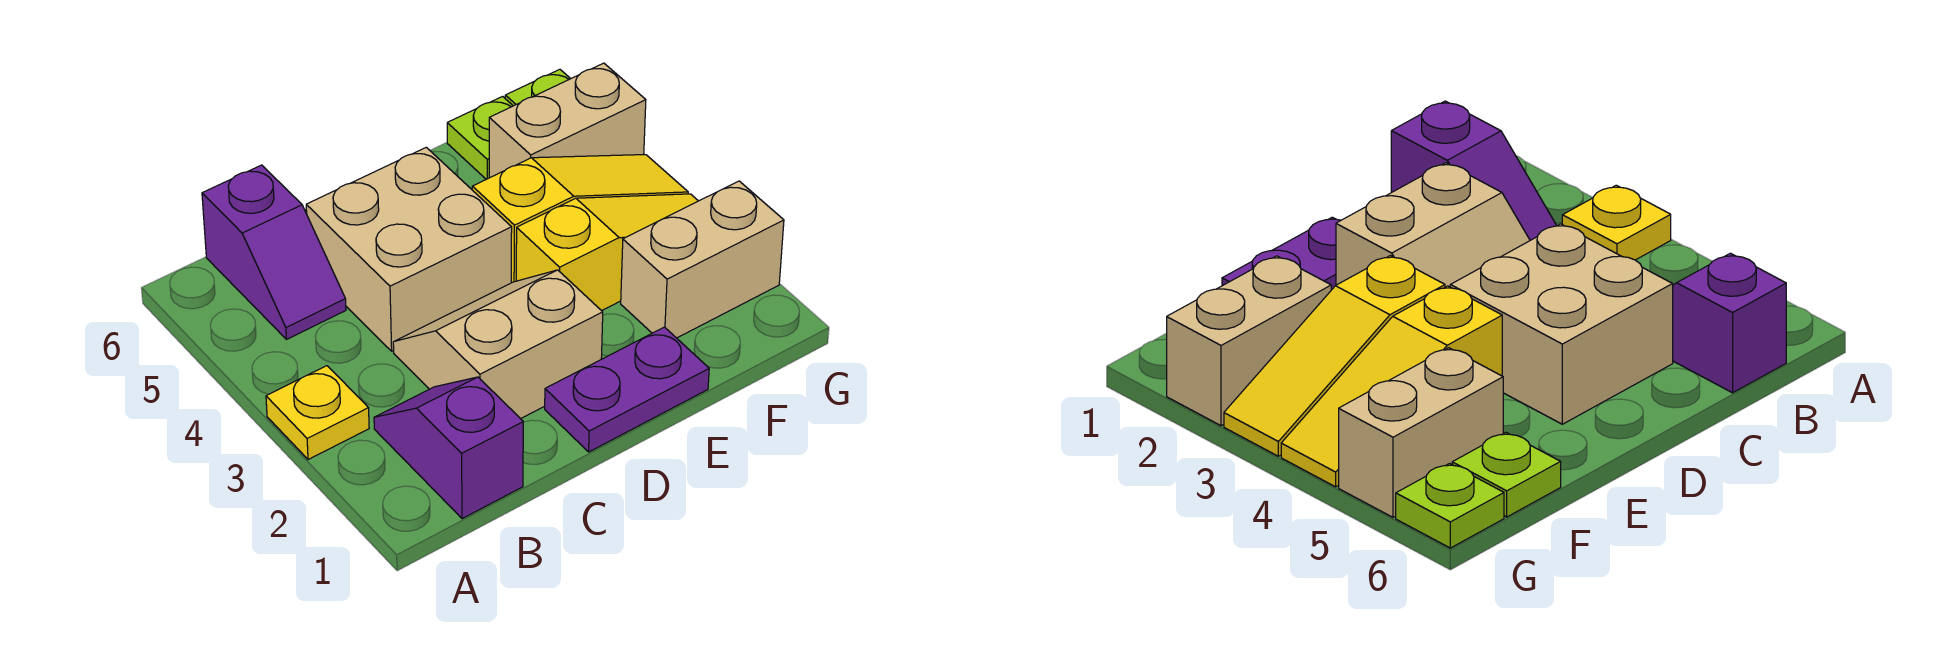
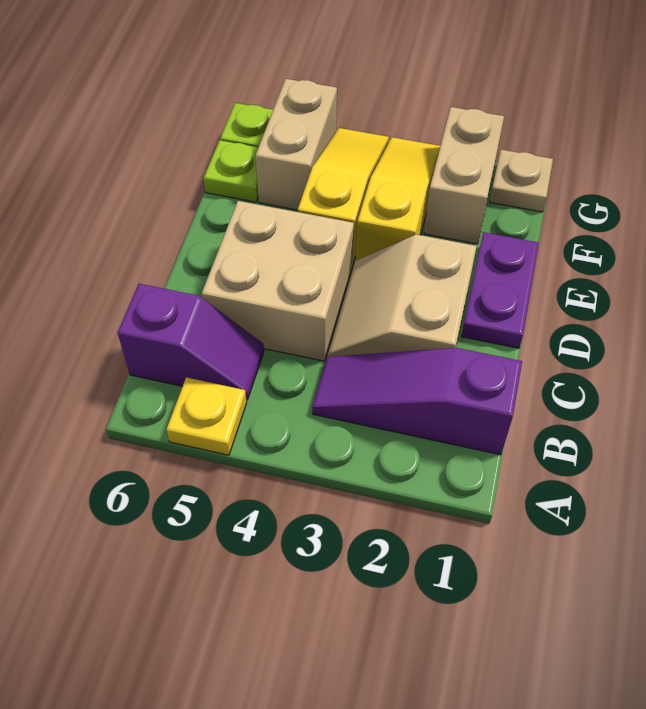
yellow plate A3 level 1 -> yellow plate A5 level 1
purple slope B1:B2 level 1 top 1 -> purple slope B1:B3 level 1 top 1
none -> tan plate G1 level 1

